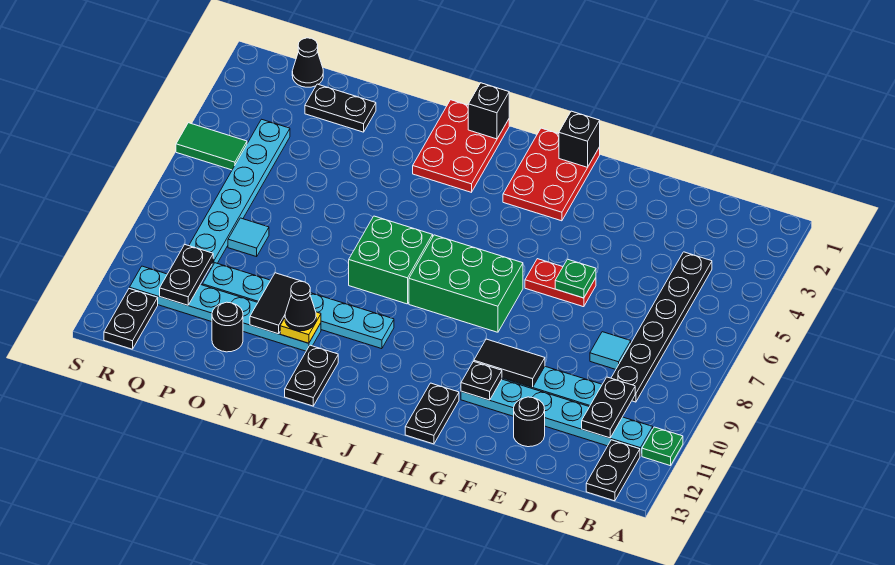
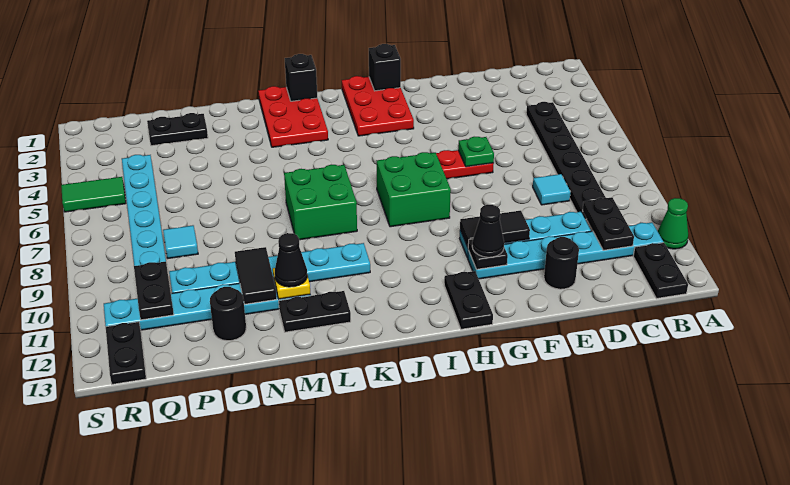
green plate A11 level 1 -> green cone A11 level 1
green brick H7:J8 level 1 -> green brick H7:I8 level 1
black plate L12:L13 level 1 -> black plate L12:M12 level 1
black cone Q1 level 1 -> black cone G11 level 3

